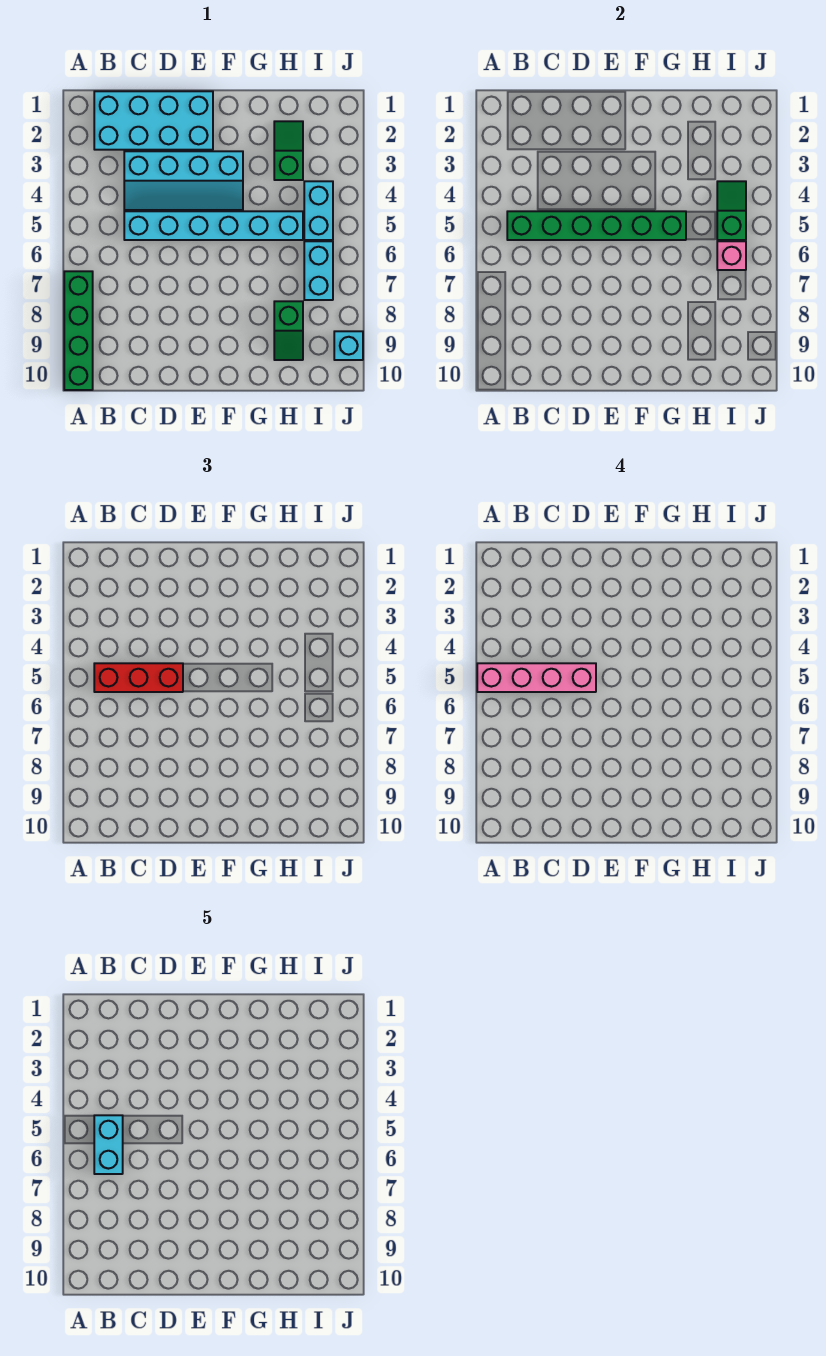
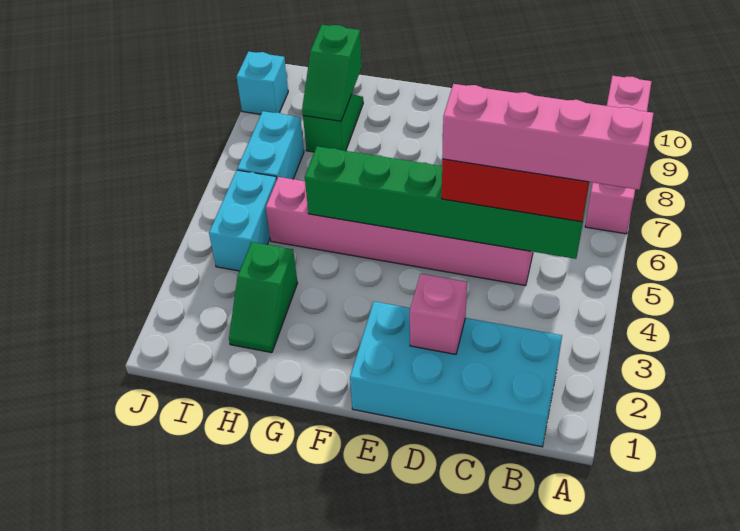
green brick A7:A10 level 1 -> pink brick A7:A10 level 1
cyan brick B5:B6 level 5 -> none
cyan slope C3:F4 level 1 top 3 -> none
cyan brick C5:H5 level 1 -> pink brick C5:H5 level 1
green slope I4:I5 level 2 top 5 -> green slope H8:H9 level 2 top 9
pink brick I6 level 2 -> pink brick D2 level 2

